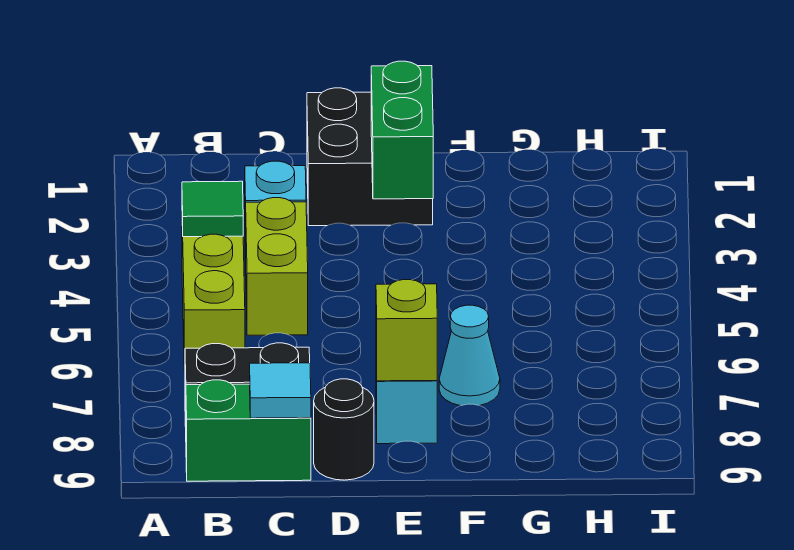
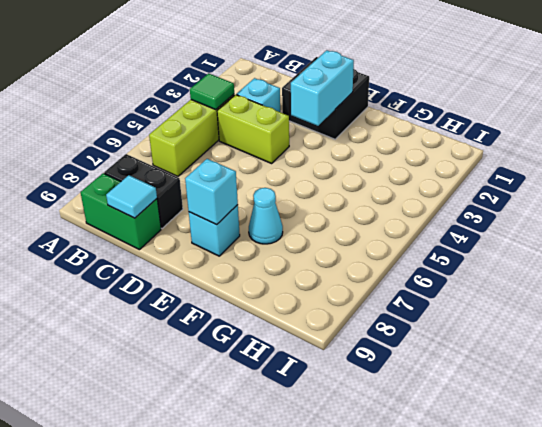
lime brick C4:C5 level 1 -> lime brick C4:D4 level 1
black round brick D9 level 1 -> none
green brick E2:E3 level 2 -> cyan brick E2:E3 level 2
lime brick E8 level 2 -> cyan brick E8 level 2

